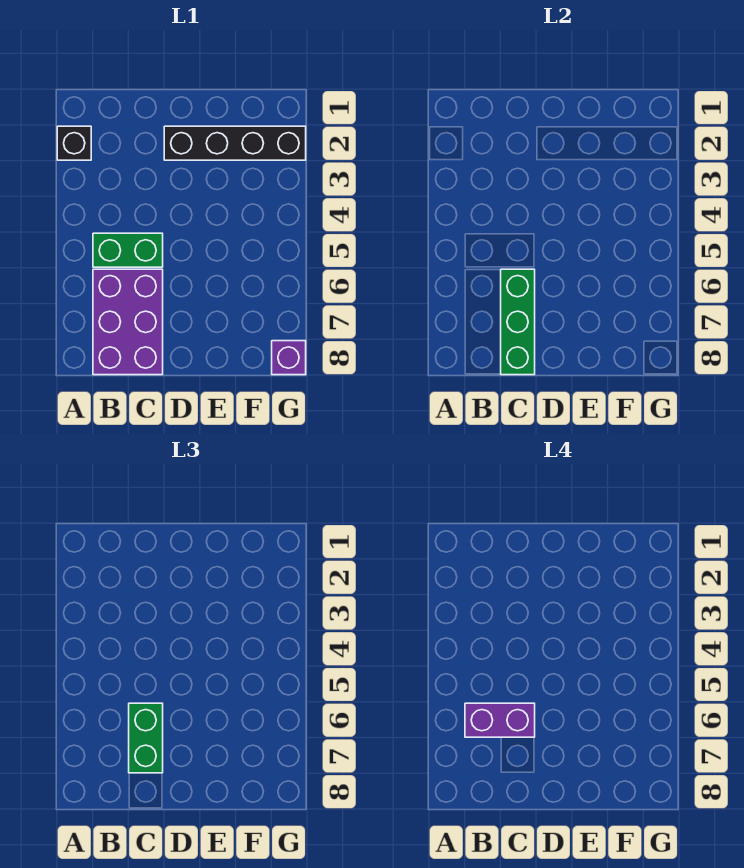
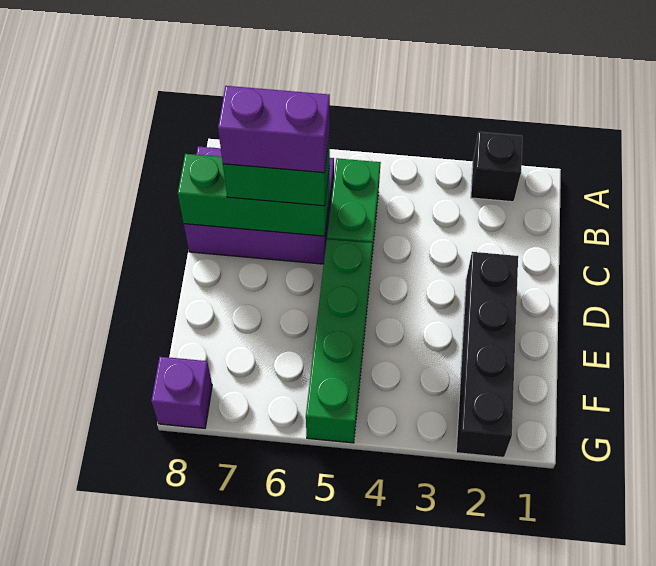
purple brick B6:C6 level 4 -> purple brick C6:C7 level 4
none -> green brick D5:G5 level 1

